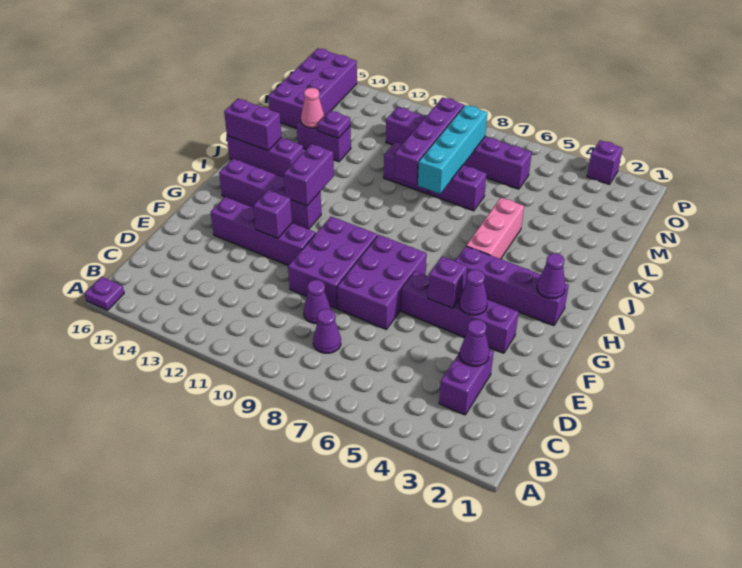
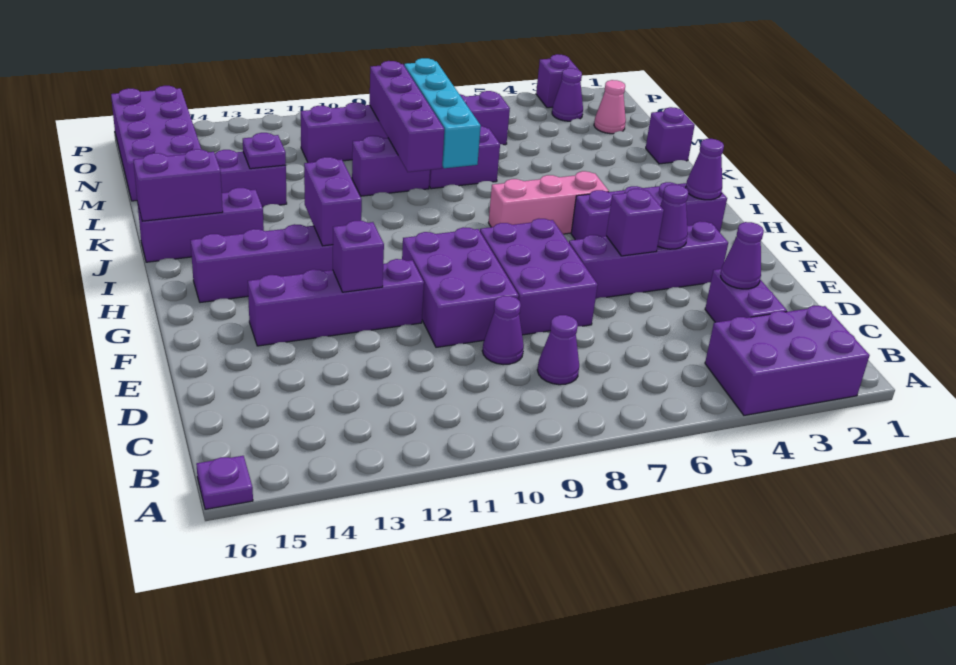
none -> purple brick A2:B4 level 1
pink brick I5:K5 level 1 -> pink brick I5:I7 level 1
none -> purple brick L1 level 1
pink cone L14 level 2 -> pink cone N2 level 1
none -> purple cone O3 level 1

